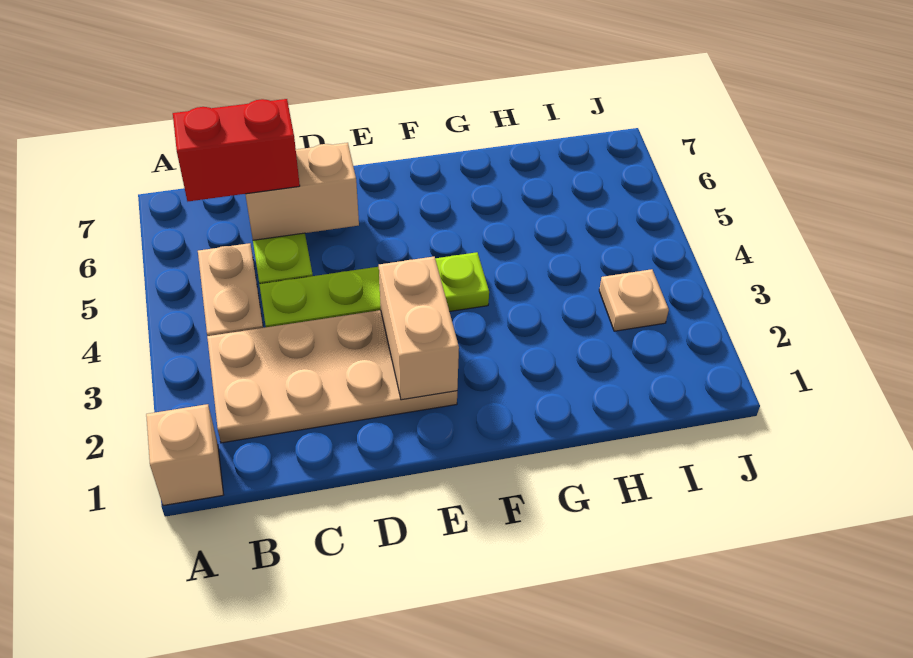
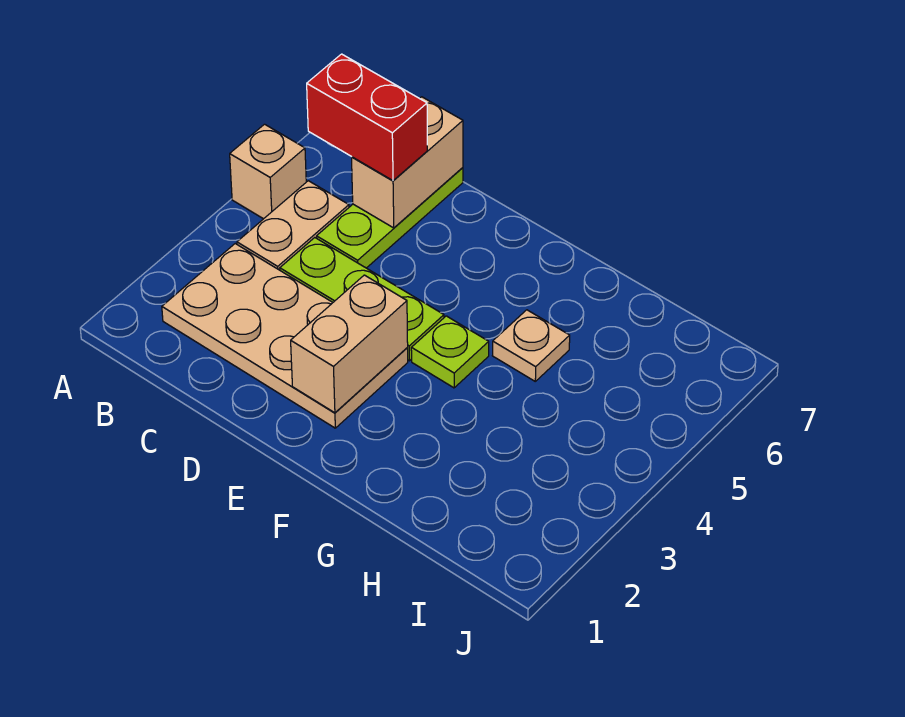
tan brick A1 level 1 -> tan brick A5 level 1
tan brick C6:D6 level 2 -> tan brick C6:C7 level 2
tan plate I3 level 1 -> tan plate G5 level 1

